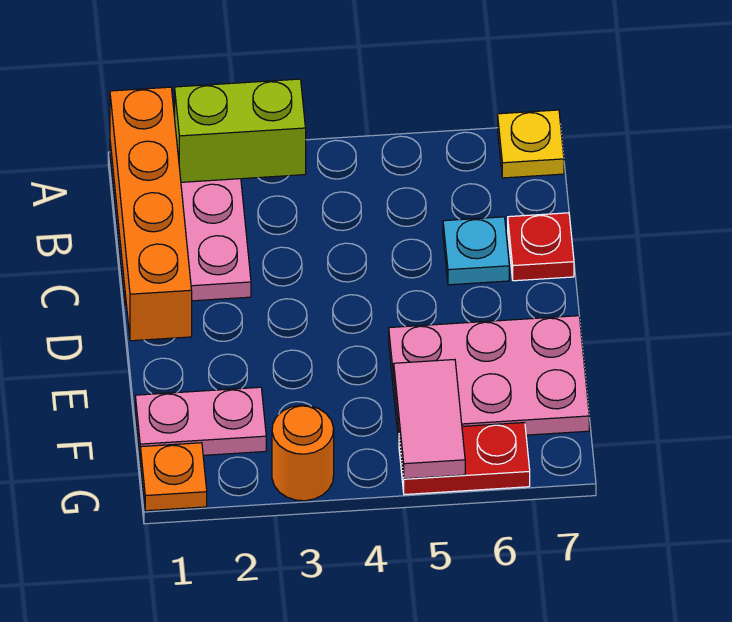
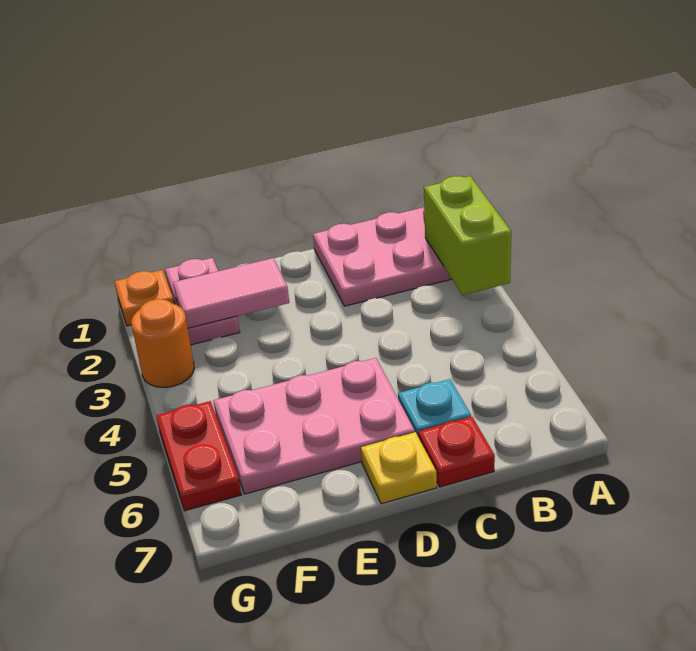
orange brick A1:D1 level 2 -> none
yellow plate A7 level 1 -> yellow plate D7 level 1
pink plate E5:F7 level 1 -> pink plate D5:F6 level 1
pink tile F5:G5 level 2 -> pink tile E2:F2 level 2

